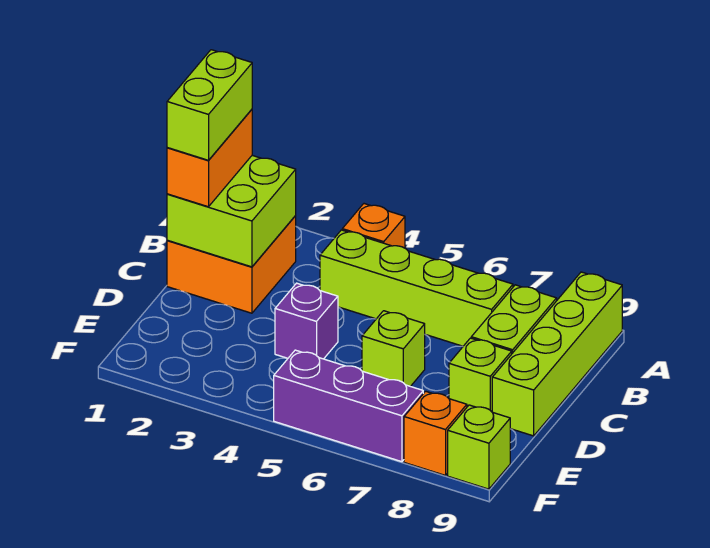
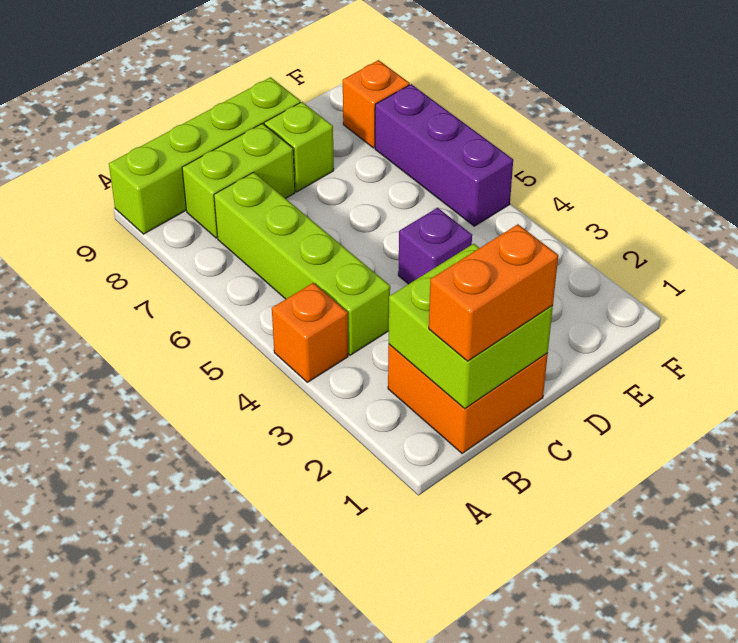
lime brick B1:C1 level 4 -> none
lime brick D6 level 1 -> none
lime brick F9 level 1 -> none

